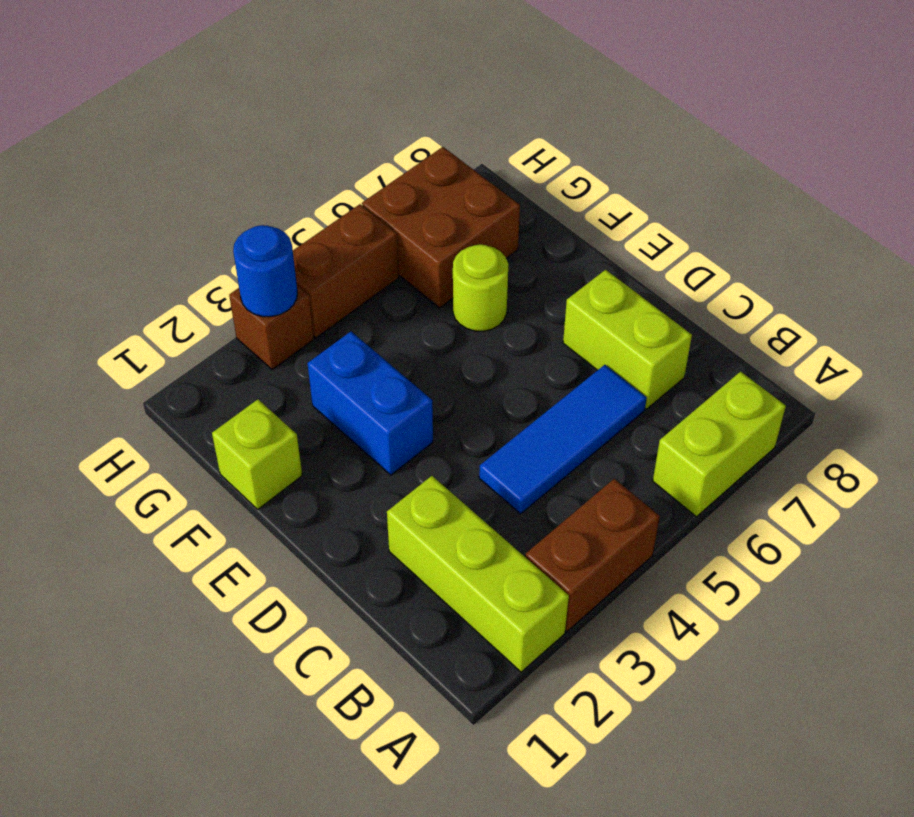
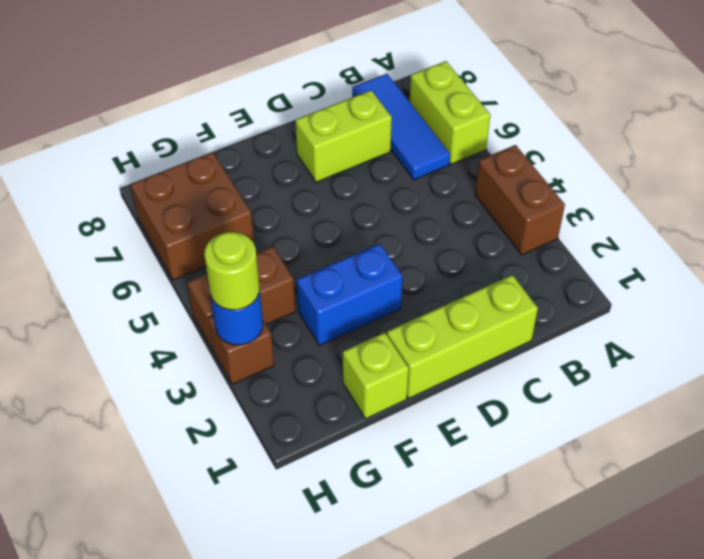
lime brick A2:C2 level 1 -> lime brick C1:E1 level 1
blue tile C4:C6 level 1 -> blue tile B6:B8 level 1
lime round brick F6 level 1 -> lime round brick H3 level 3
brown brick H4:H5 level 1 -> brown brick G4:H4 level 1

